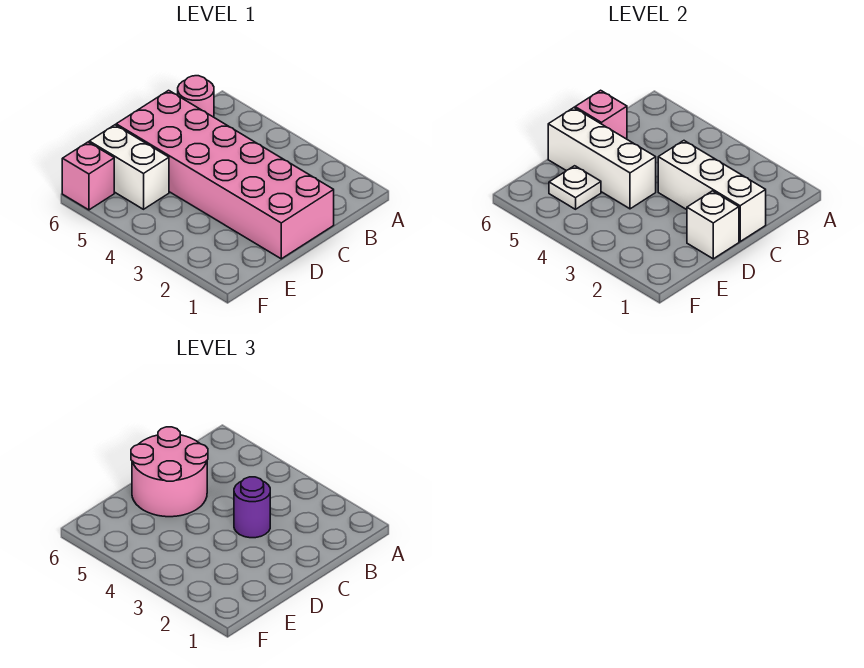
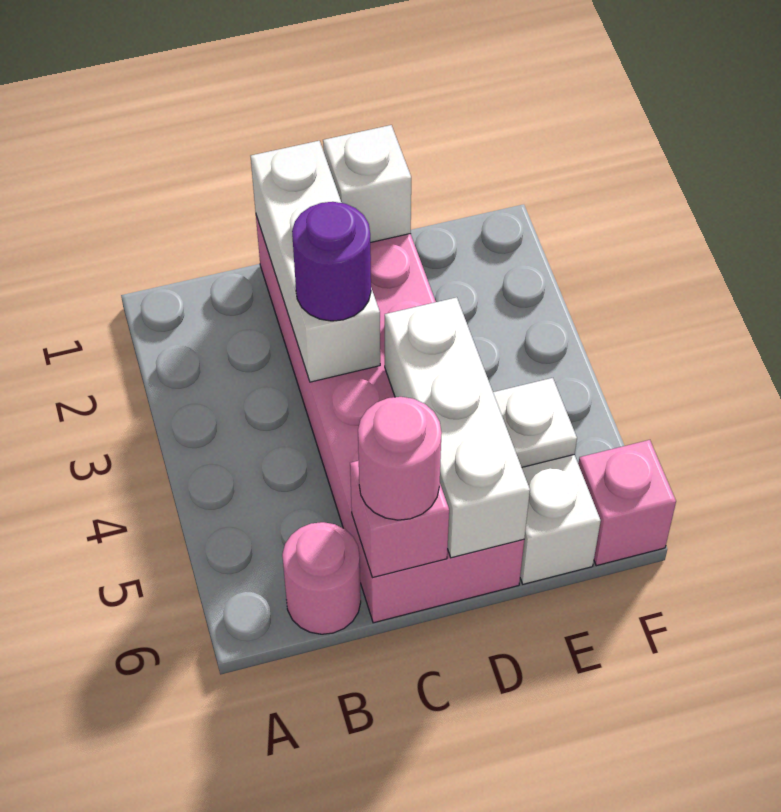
pink round brick C5:D6 level 3 -> pink round brick C6 level 3

